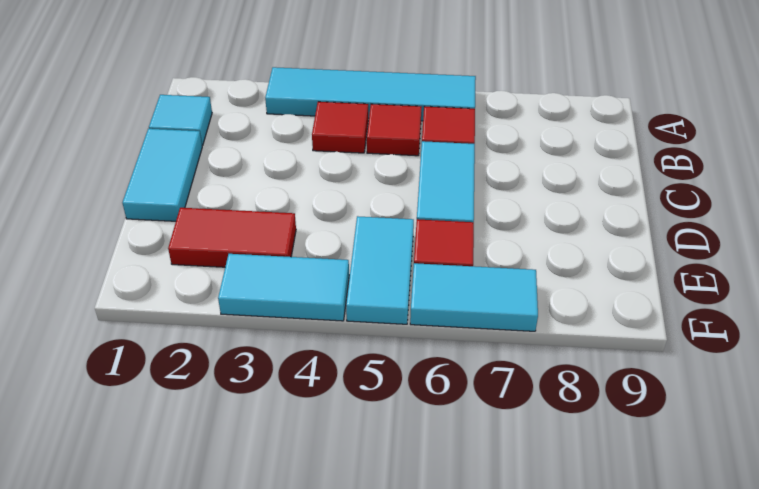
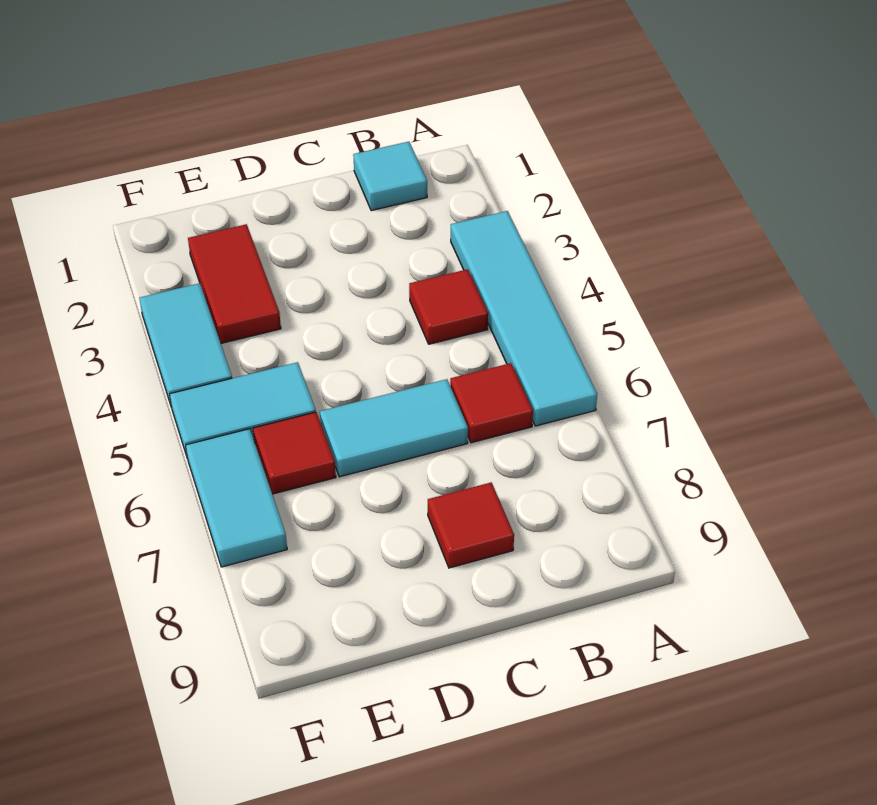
red tile B5 level 1 -> red tile C8 level 1
cyan tile C1:D1 level 1 -> none

